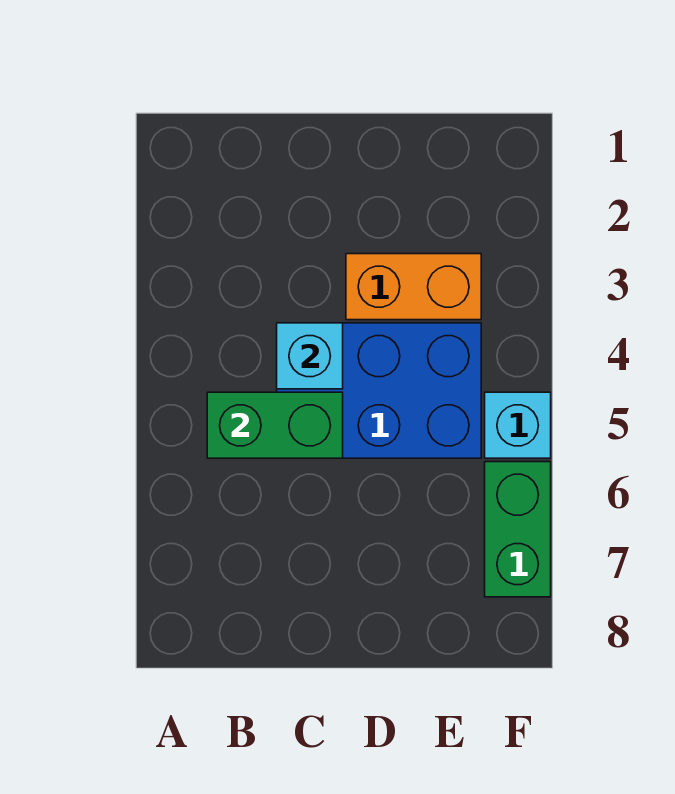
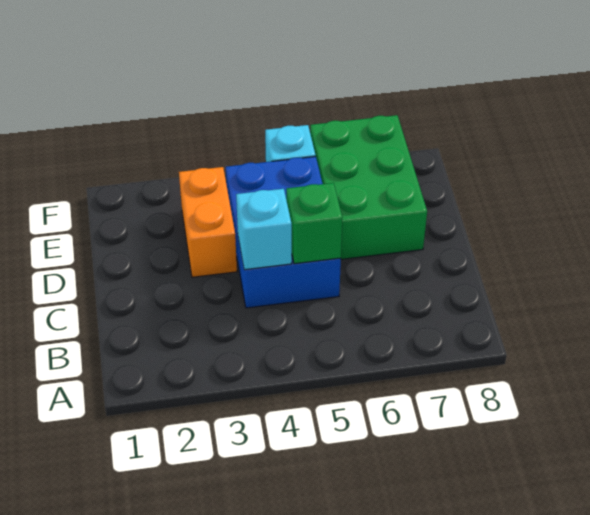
green brick B5:C5 level 2 -> green brick C5 level 2
green brick F6:F7 level 1 -> green brick D6:F7 level 1

